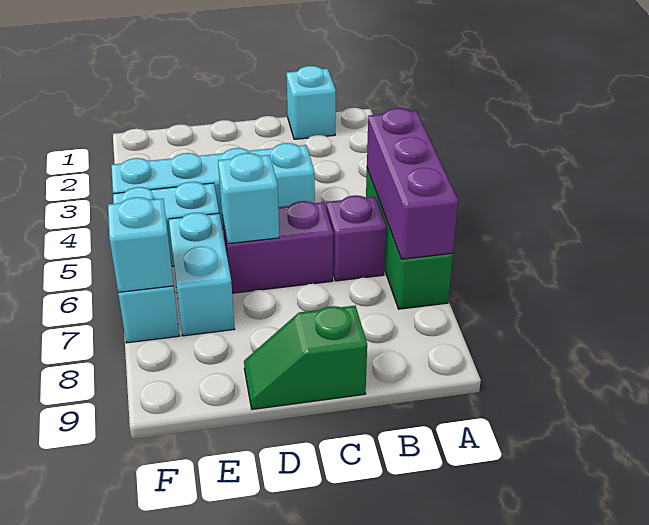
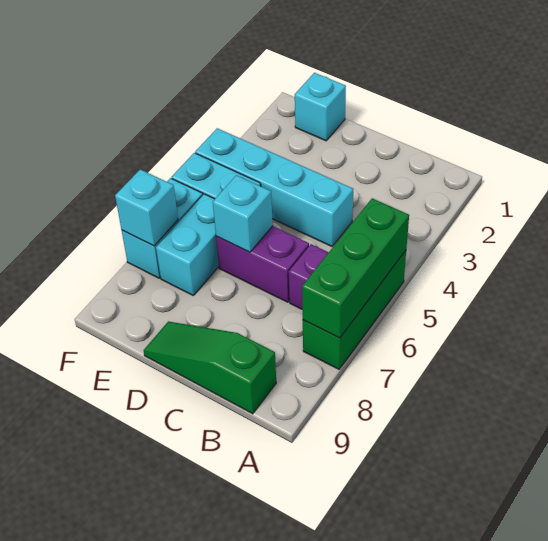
purple brick A5:A7 level 2 -> green brick A5:A7 level 2
cyan brick B1 level 1 -> cyan brick E1 level 1
green slope C9:D9 level 1 top C -> green slope B9:D9 level 1 top B

